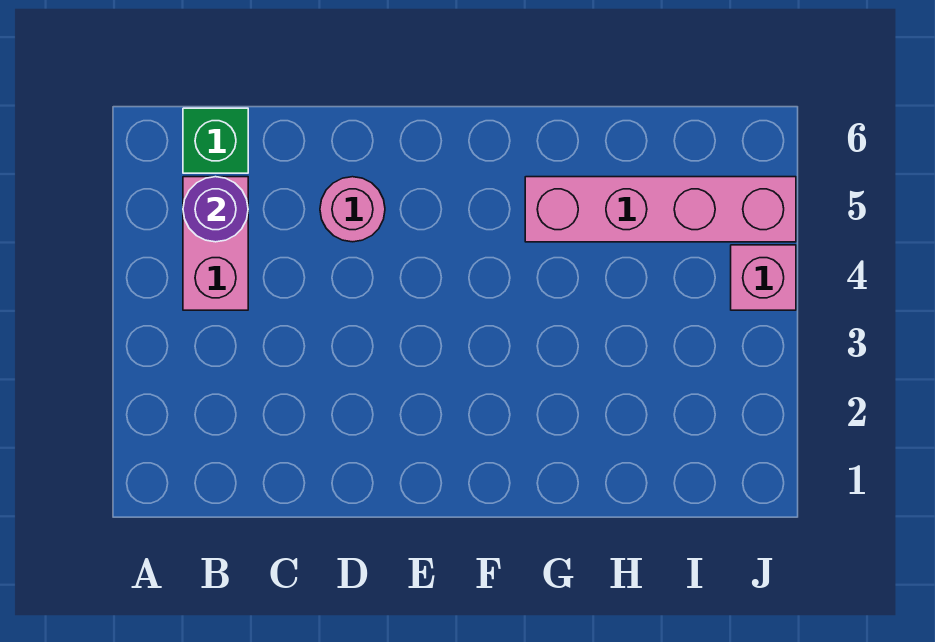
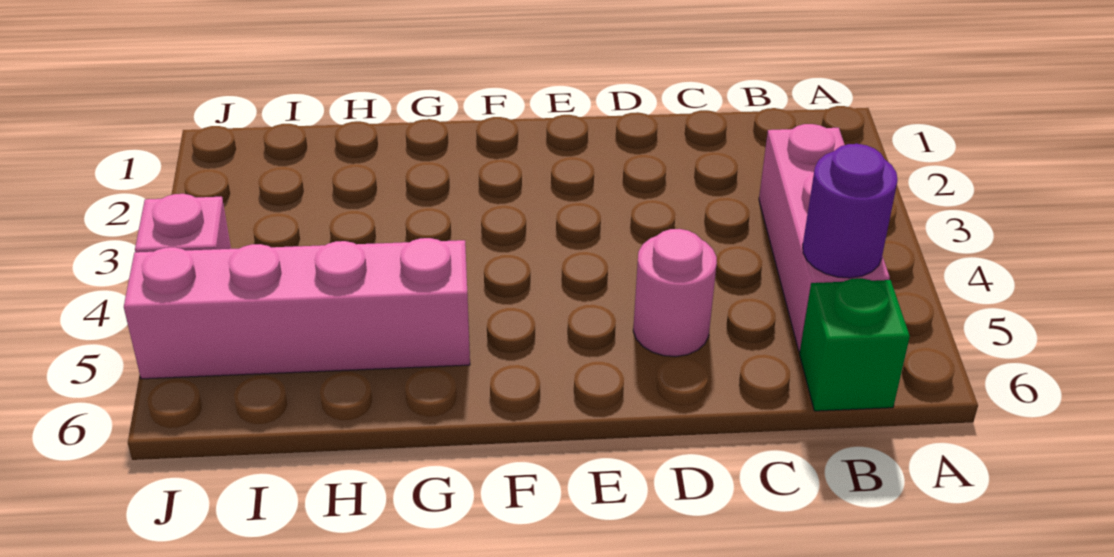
pink brick B4:B5 level 1 -> pink brick B3:B5 level 1

